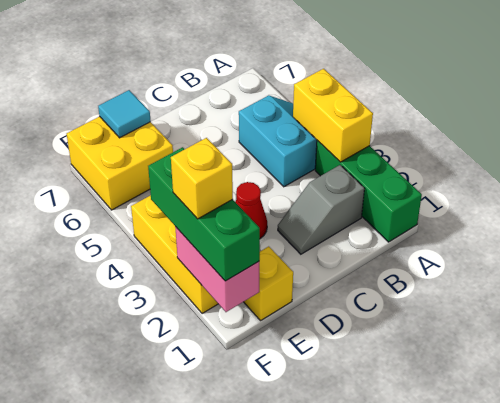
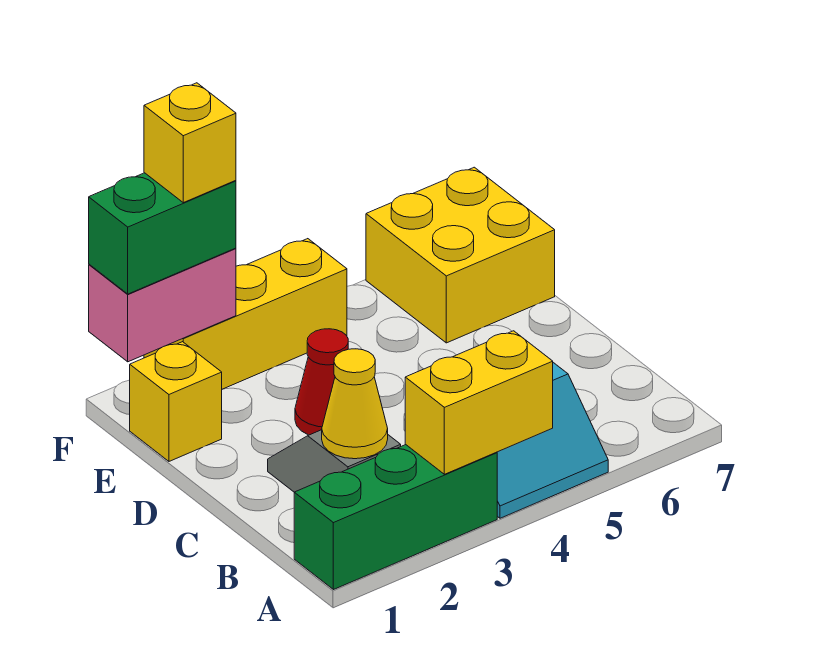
none -> yellow cone B2 level 2
cyan tile E7 level 2 -> none
green brick F1:F3 level 3 -> green brick F1:F2 level 3

